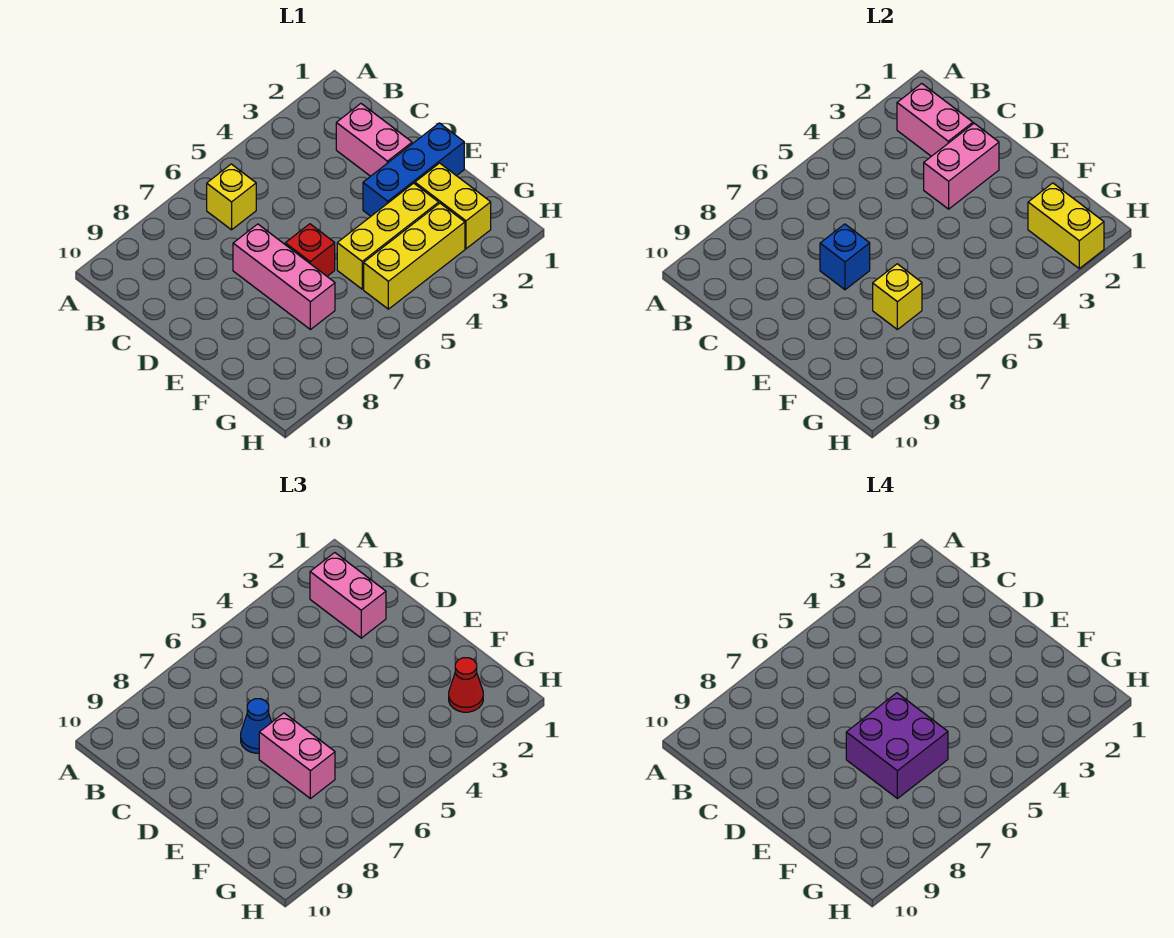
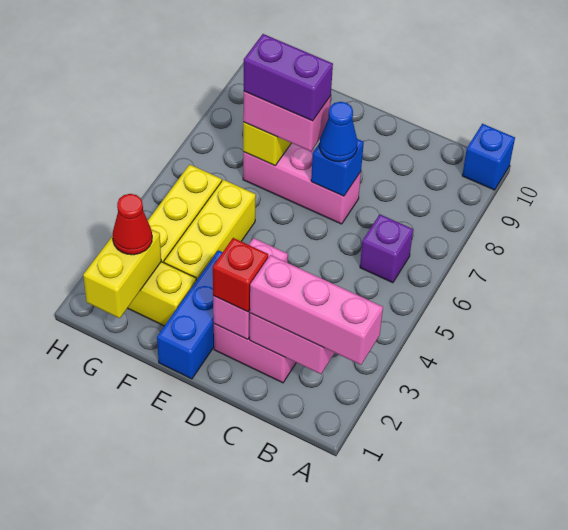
none -> blue brick A10 level 1
pink brick B2:C2 level 3 -> pink brick A2:C2 level 3
yellow brick B6 level 1 -> purple brick B6 level 1
red brick E6 level 1 -> red brick D2 level 3
purple brick E6:F7 level 4 -> purple brick E7:F7 level 4
yellow brick G2:H2 level 2 -> yellow brick G1:G2 level 2

